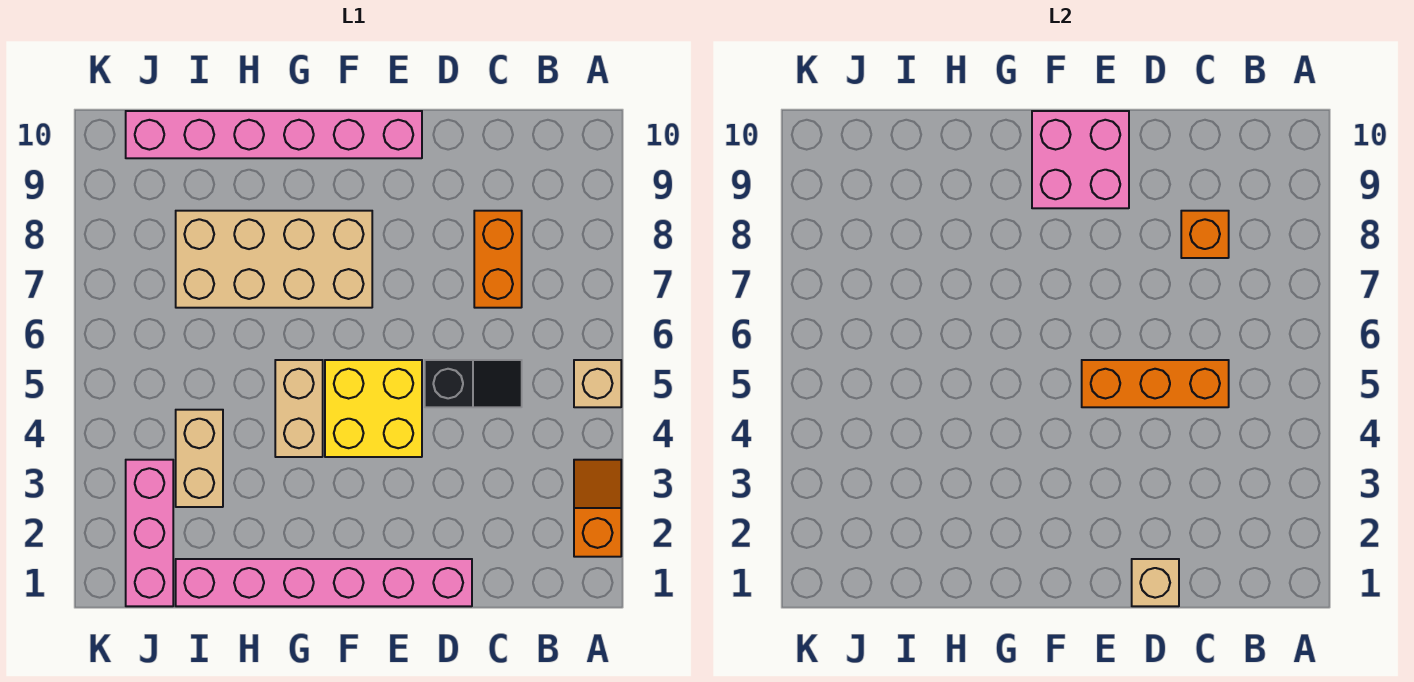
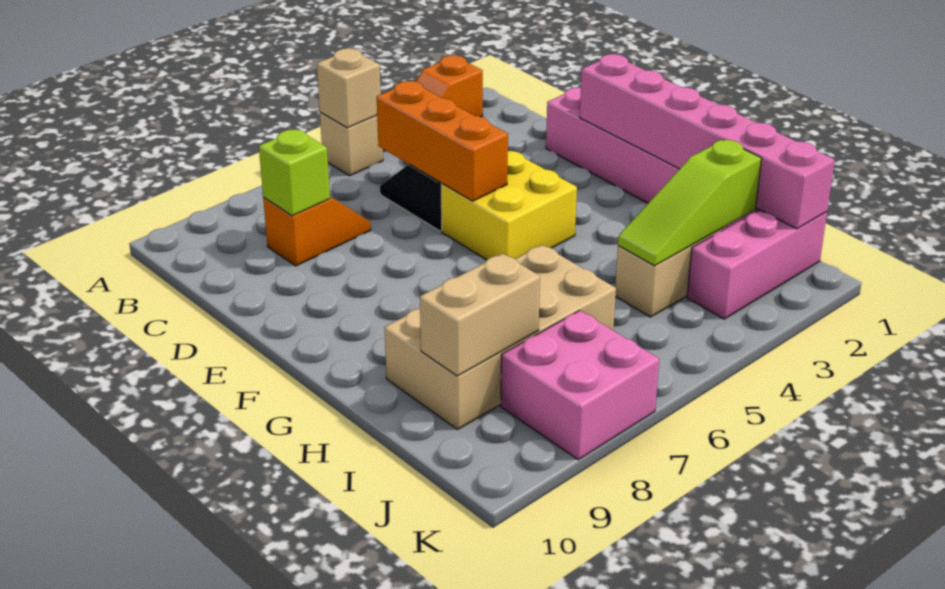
orange brick C7:C8 level 1 -> orange slope C7:C8 level 1 top 8
orange brick C8 level 2 -> lime brick C8 level 2
tan brick D1 level 2 -> tan brick A5 level 2
pink brick E9:F10 level 2 -> pink brick J7:K8 level 1
pink brick E10:J10 level 1 -> pink brick E1:J1 level 2
tan brick F7:I8 level 1 -> tan brick H6:I9 level 1
tan brick G4:G5 level 1 -> tan brick I8:I9 level 2
none -> lime slope I2:I4 level 2 top 2

